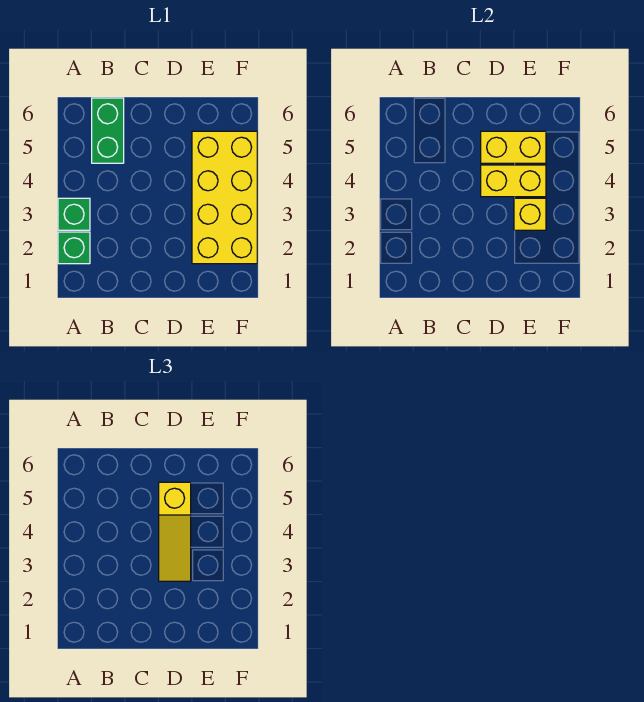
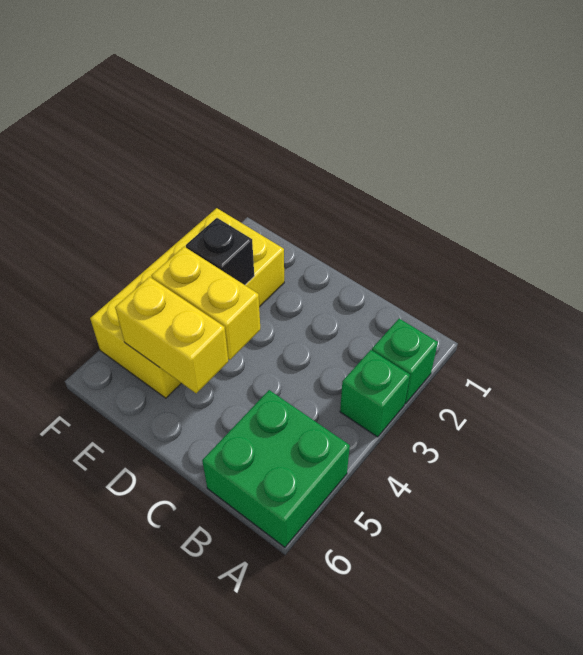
green brick B5:B6 level 1 -> green brick A5:B6 level 1
yellow slope D3:D5 level 3 top 5 -> none
yellow brick E3 level 2 -> black brick E3 level 2

